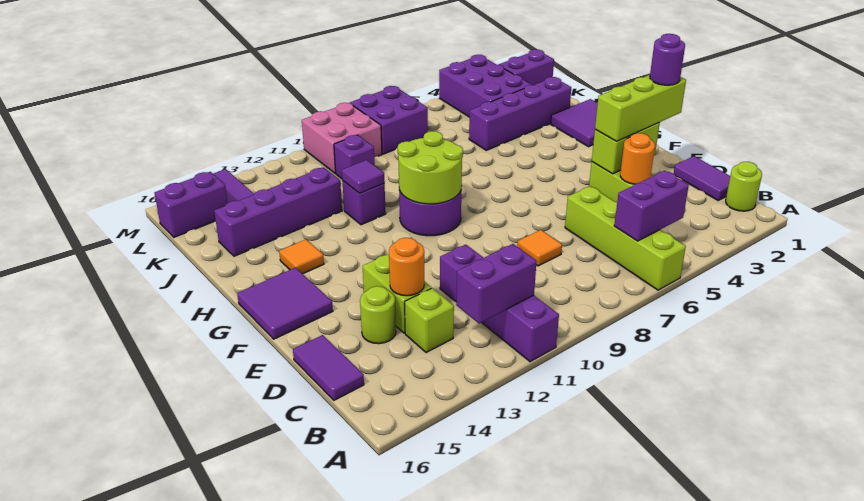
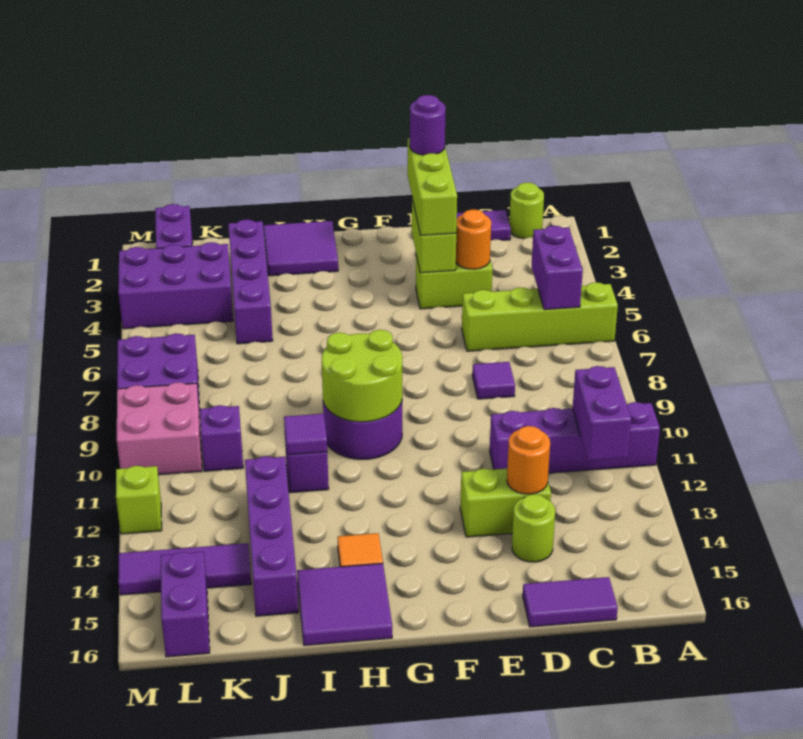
lime brick C13 level 1 -> lime brick M12 level 1
orange tile D8 level 1 -> purple tile D8 level 1
purple tile F15:G16 level 1 -> purple tile H15:I16 level 1

